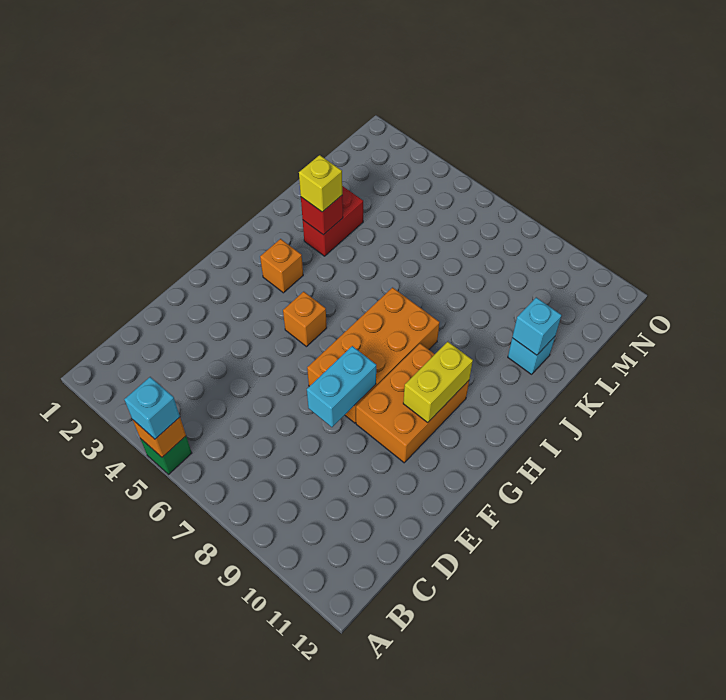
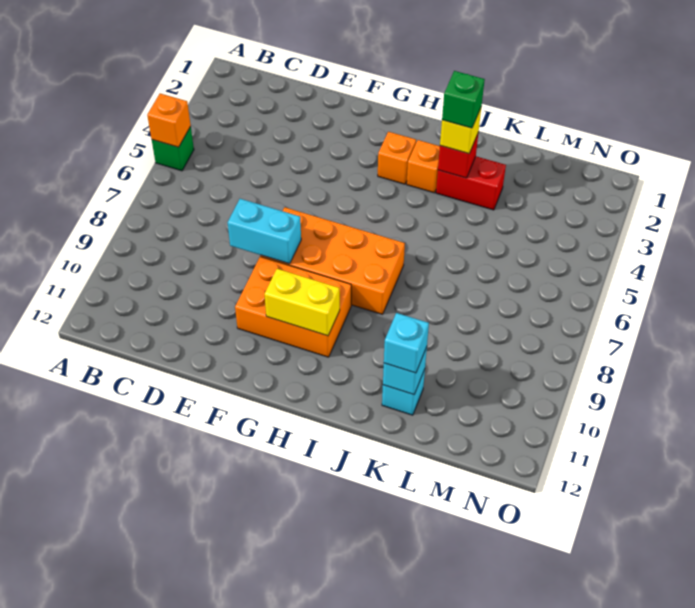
cyan brick A5 level 3 -> cyan brick K11 level 3
orange brick G5 level 1 -> orange brick I3 level 1
none -> green brick J3 level 4

